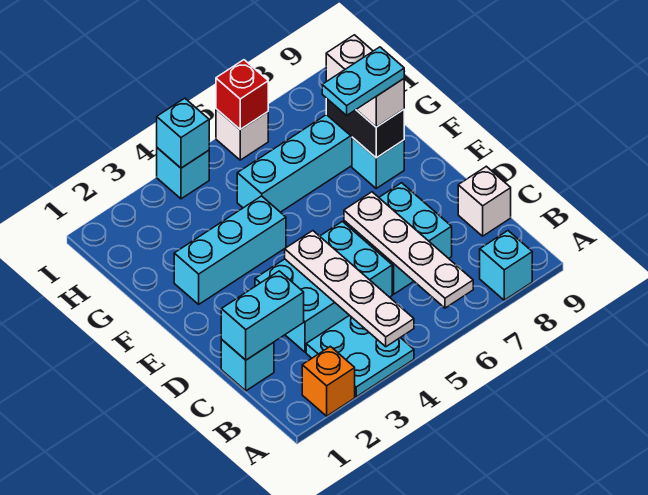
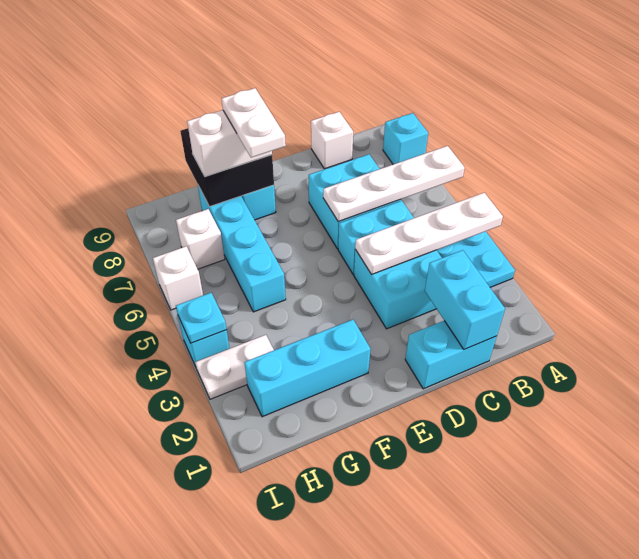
orange brick A2 level 1 -> none
cyan brick C1 level 1 -> cyan brick C1:D1 level 1
cyan brick F2:F4 level 1 -> cyan brick F2:H2 level 1
cyan plate F7:F8 level 4 -> white plate F7:F8 level 4
black brick F8:G8 level 2 -> black brick F8:G9 level 2
none -> white plate H3:I3 level 1
none -> white brick H7 level 1
cyan brick I4 level 2 -> cyan plate I4 level 2
red brick I6 level 2 -> none

